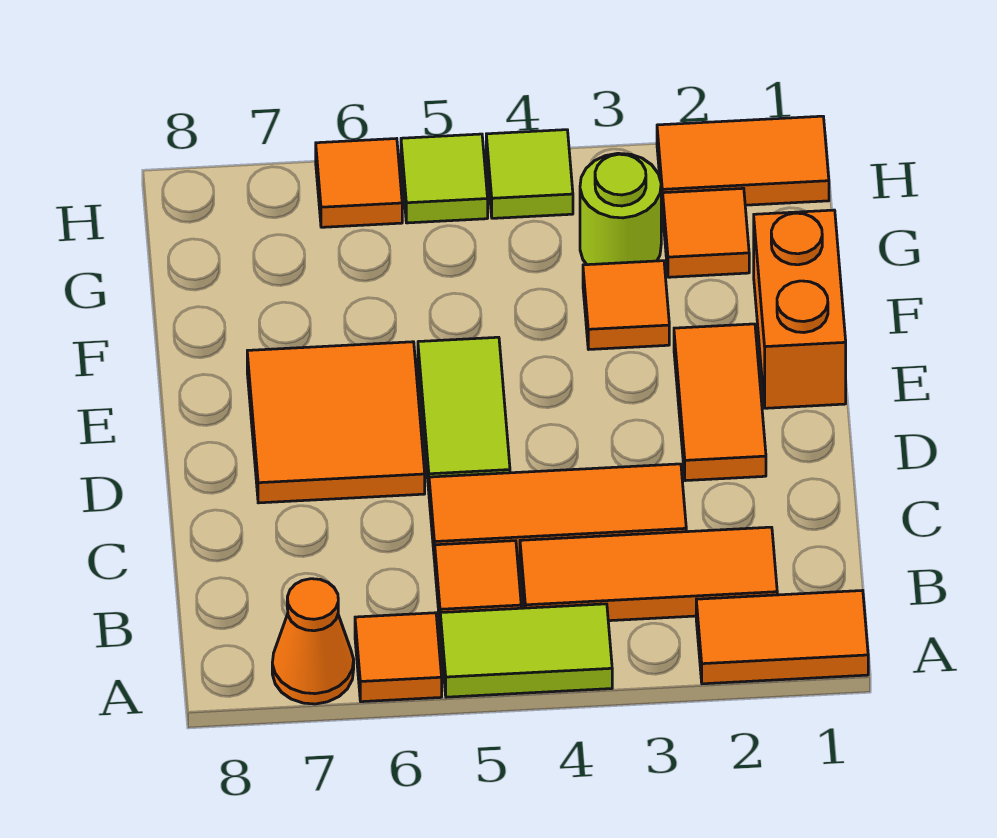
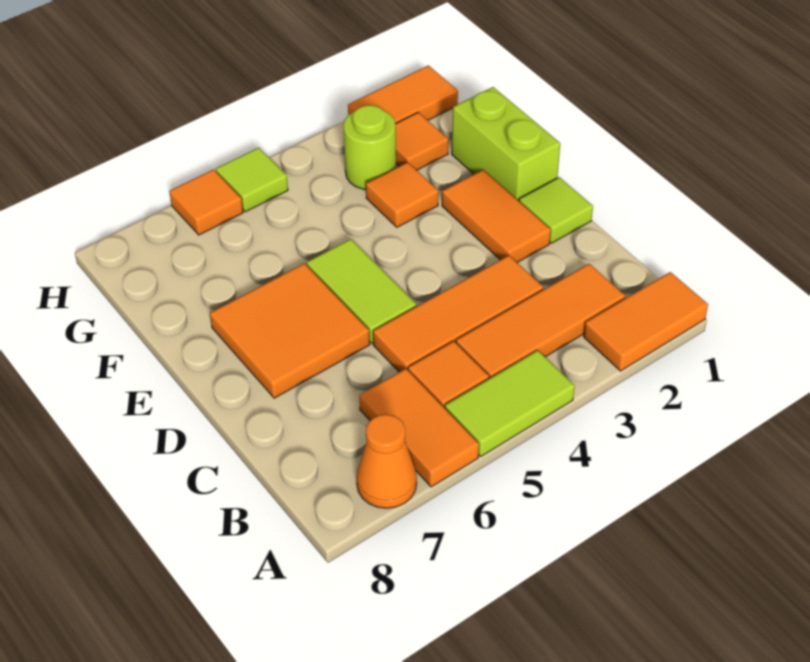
orange tile A6 level 1 -> orange tile A6:B6 level 1
orange brick E1:F1 level 1 -> lime brick E1:F1 level 1
lime tile H4 level 1 -> lime tile D1 level 1

